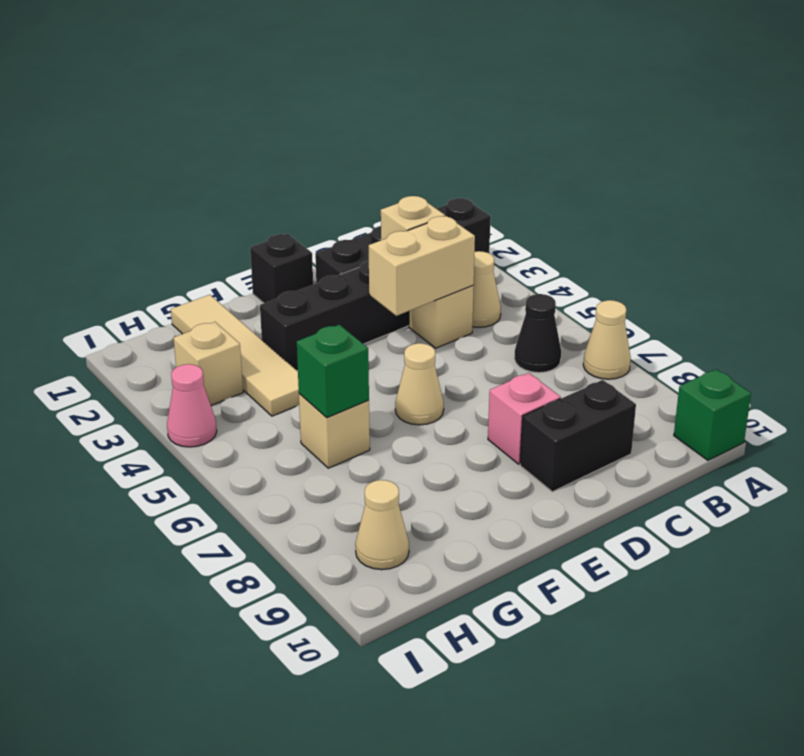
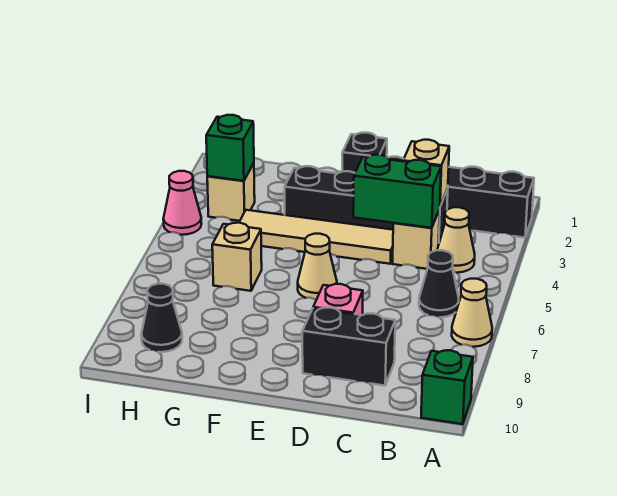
tan brick C4:D4 level 2 -> green brick C4:D4 level 2
tan tile G1:G4 level 1 -> tan tile D4:G4 level 1
green brick G6 level 2 -> green brick H3 level 2
tan cone H9 level 1 -> black cone H9 level 1

